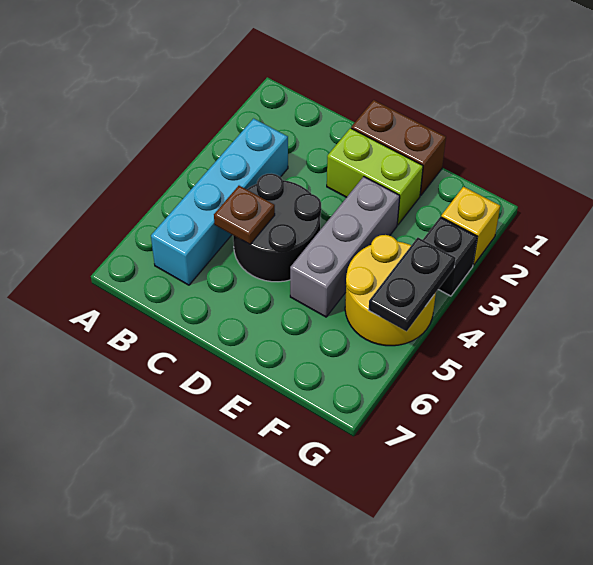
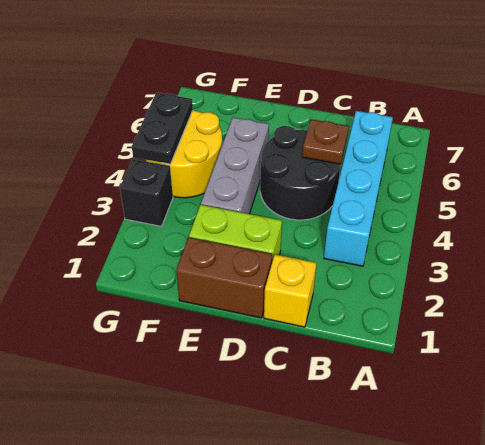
yellow brick G2 level 1 -> yellow brick C1 level 1

